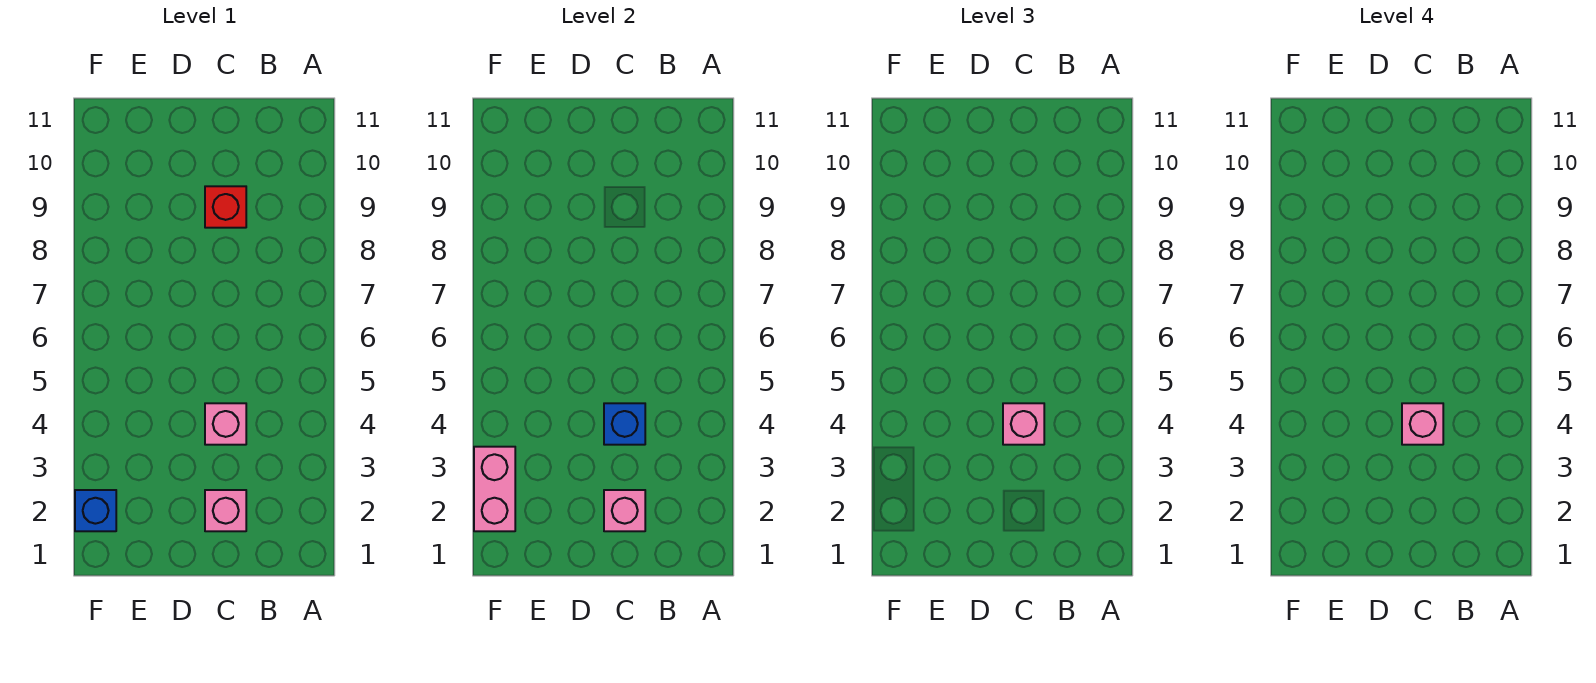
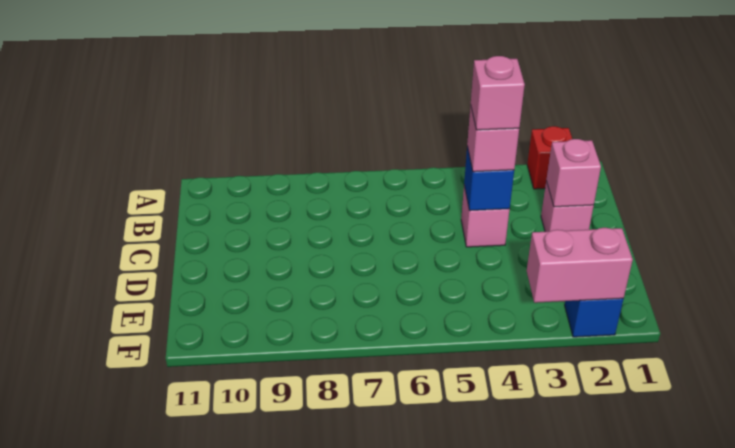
red brick C9 level 1 -> red brick A2 level 1

